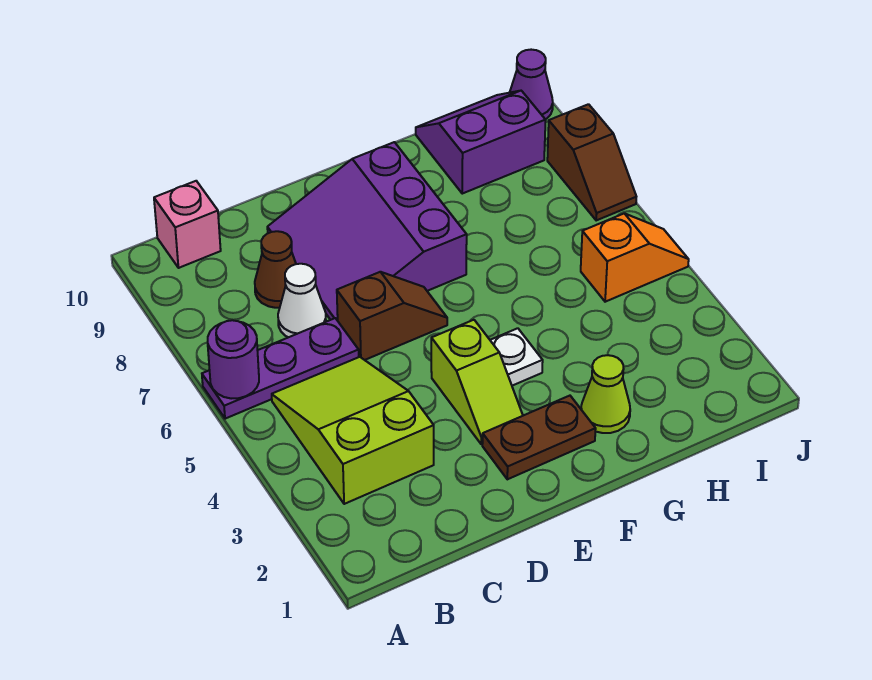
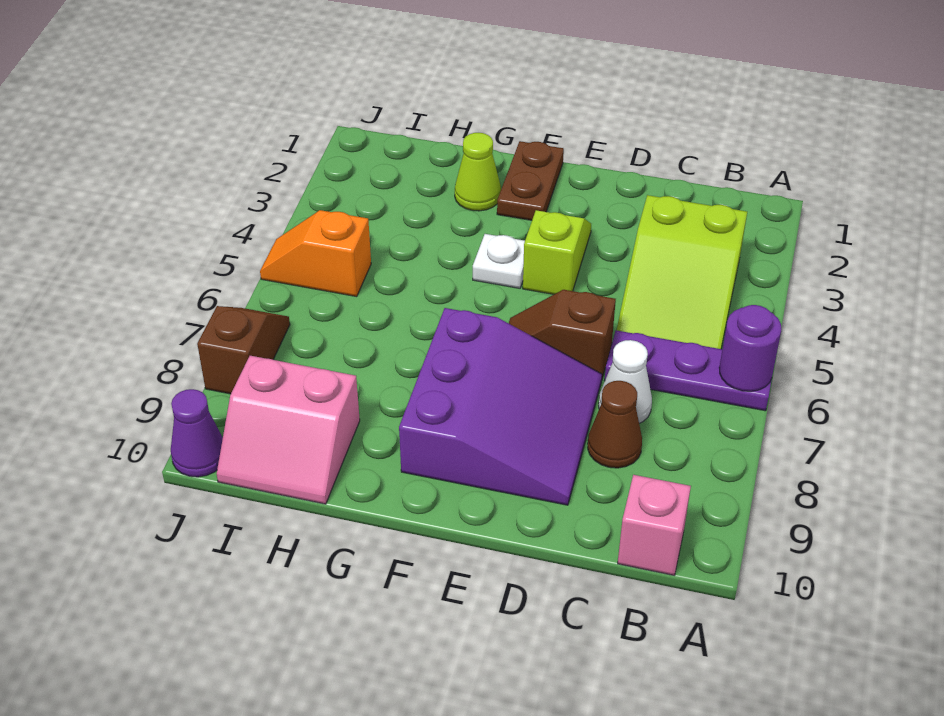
brown plate E2:F2 level 1 -> brown plate F1:F2 level 1
purple slope H9:I10 level 1 top 9 -> pink slope H9:I10 level 1 top 9

